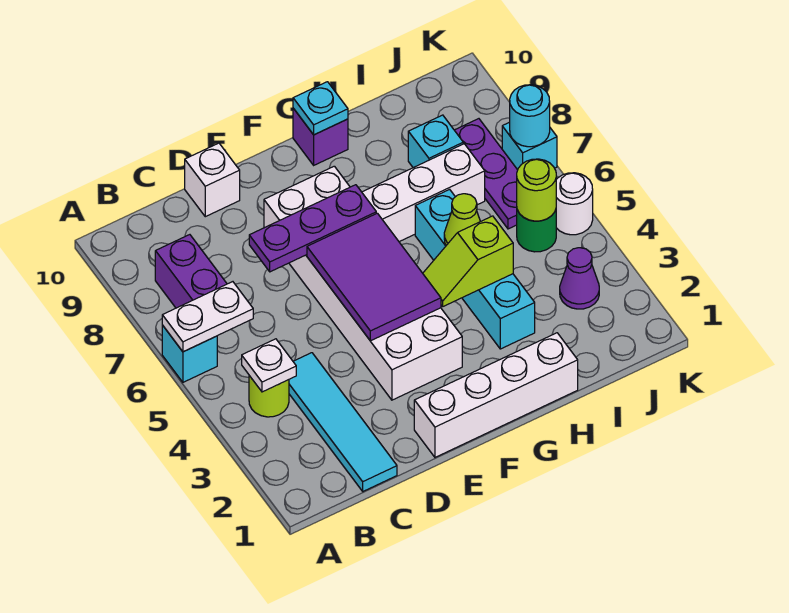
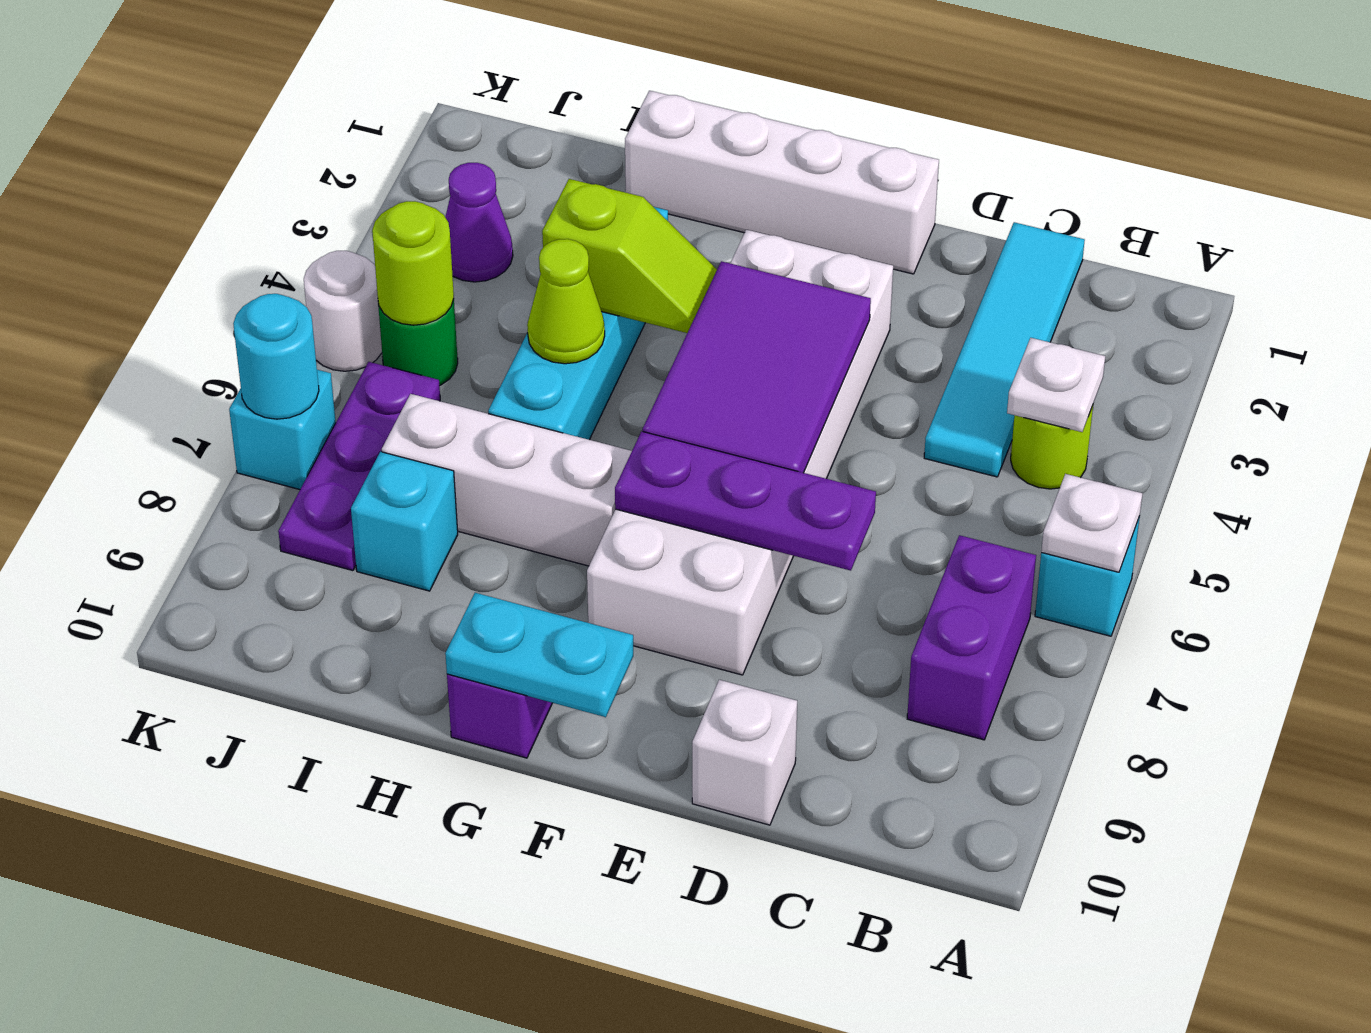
white plate A6:B6 level 2 -> white plate A6 level 2
cyan plate G10 level 2 -> cyan plate F10:G10 level 2

